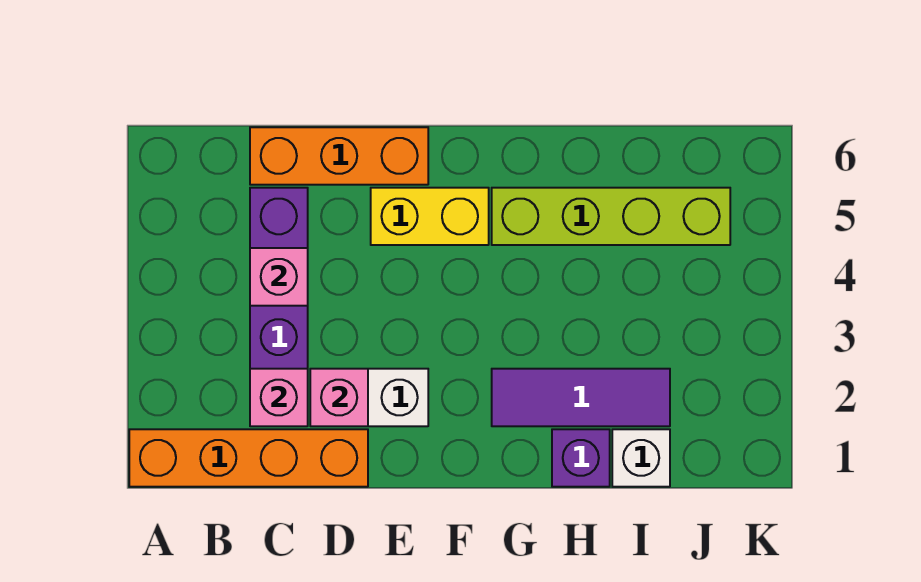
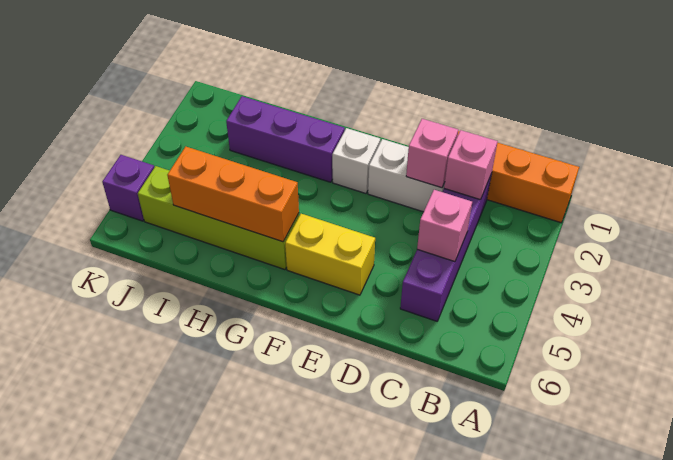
orange brick C6:E6 level 1 -> orange brick G5:I5 level 2
purple tile G2:I2 level 1 -> purple brick G2:I2 level 1
purple brick H1 level 1 -> purple brick K5 level 1
white brick I1 level 1 -> white brick F2 level 1

